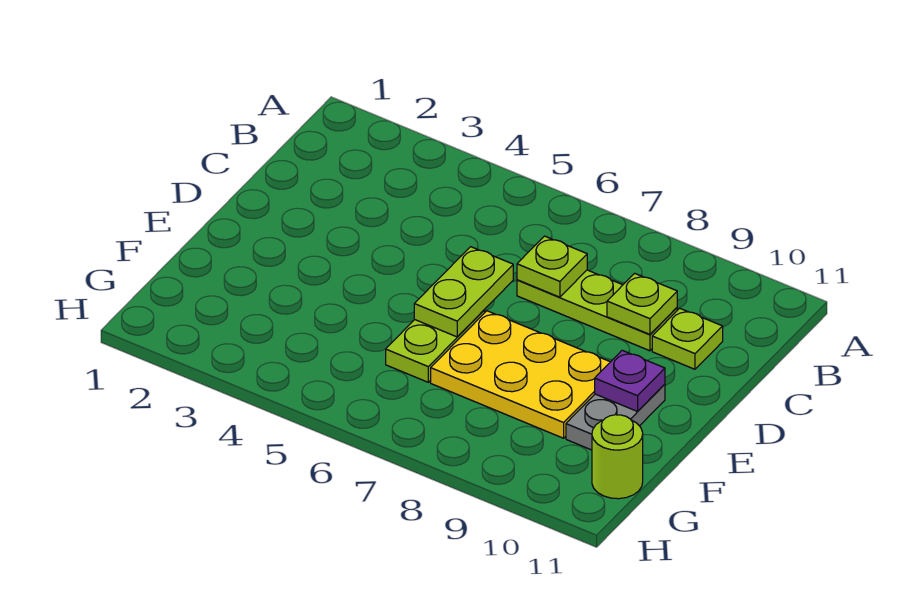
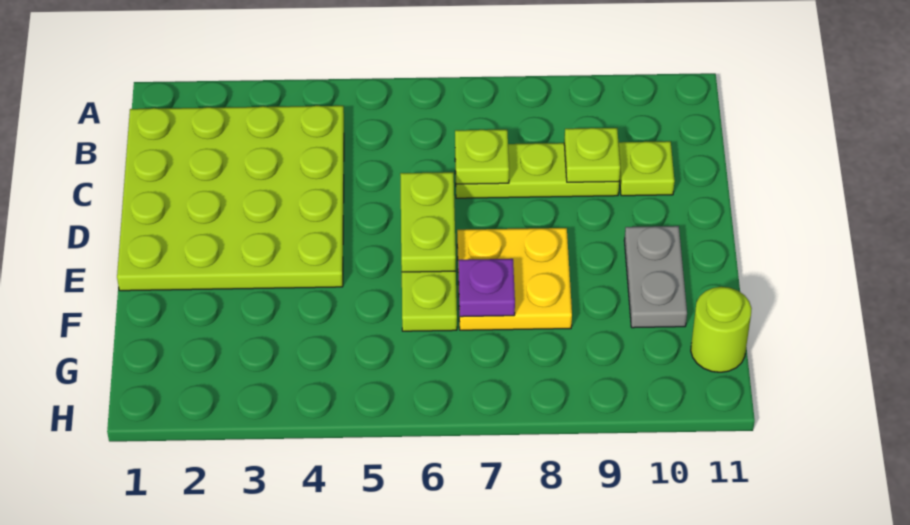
none -> lime plate B1:E4 level 1
yellow plate E7:F9 level 1 -> yellow plate E7:F8 level 1
purple plate E10 level 2 -> purple plate F7 level 2

